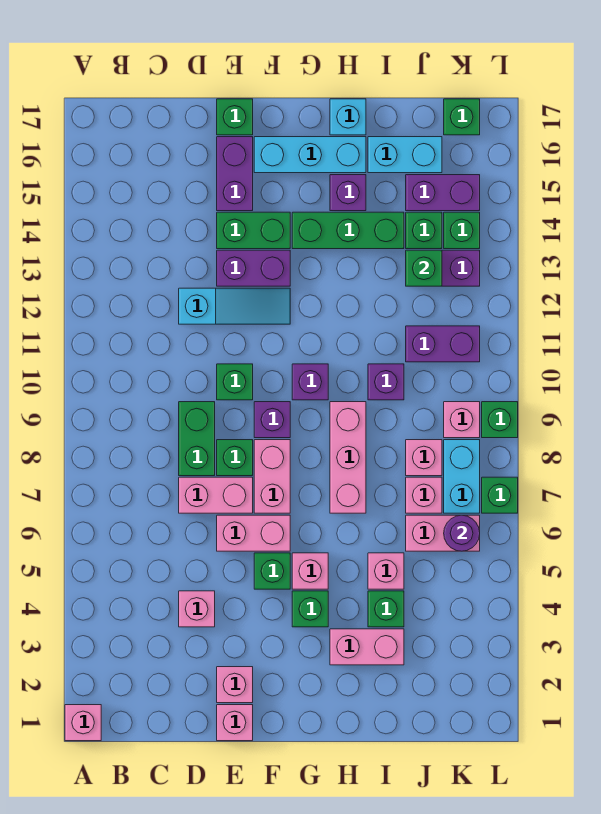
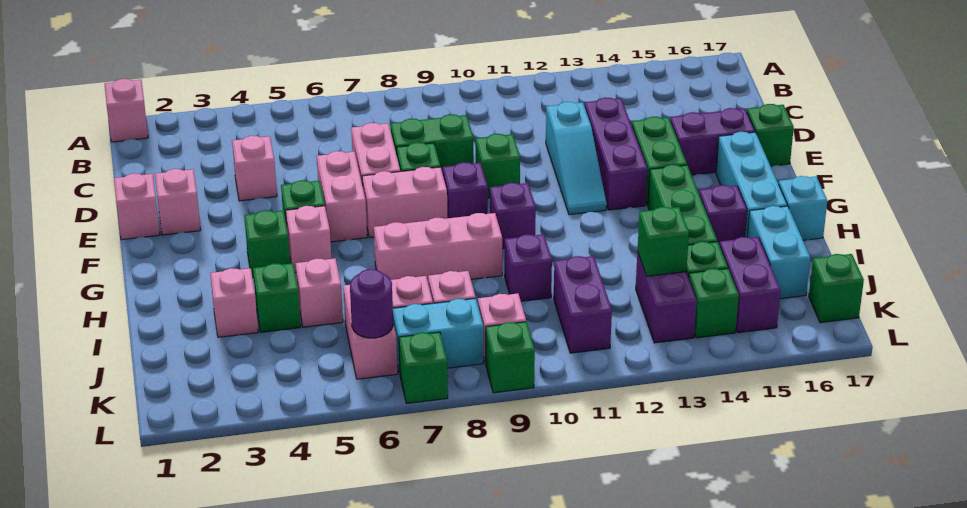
purple brick E13:F13 level 1 -> purple brick D13:F13 level 1
pink brick H3:I3 level 1 -> pink brick I3 level 1

